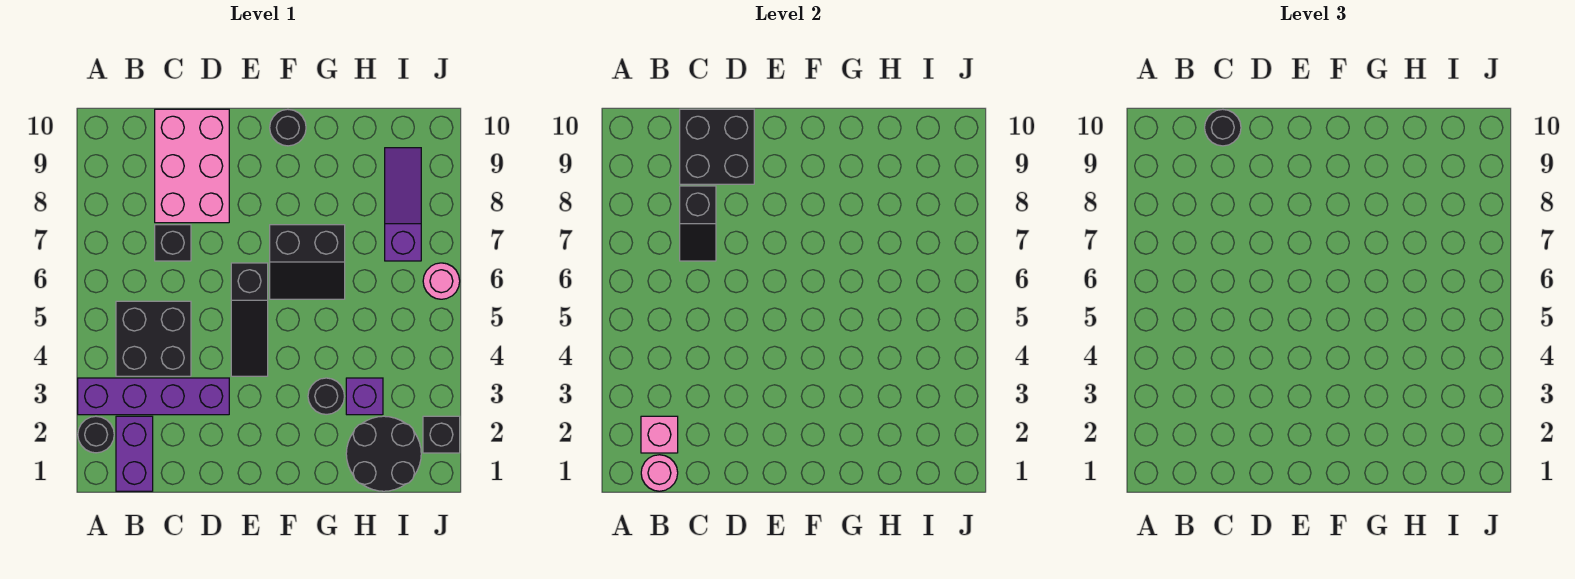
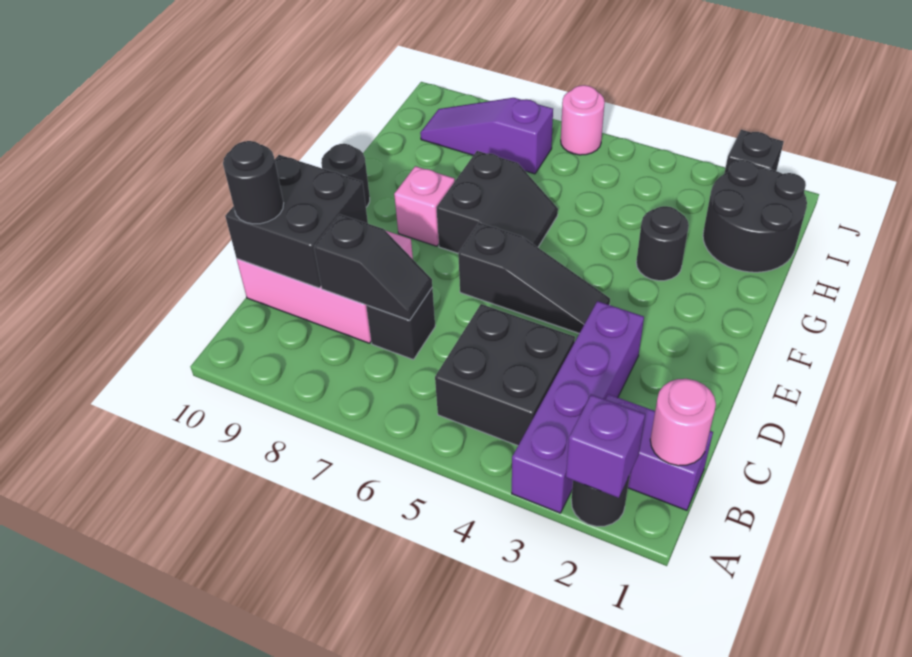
pink brick B2 level 2 -> pink brick F8 level 1
purple brick H3 level 1 -> purple brick A2 level 2

